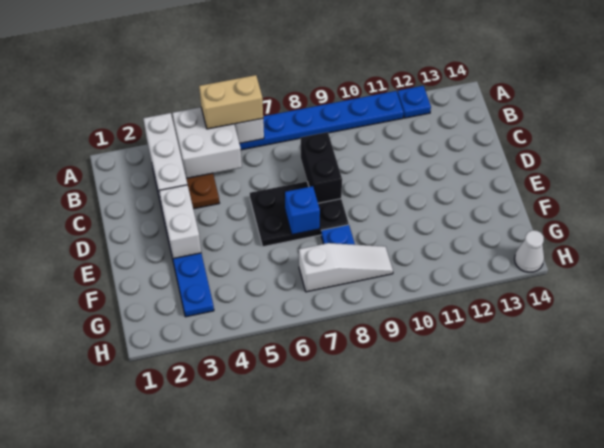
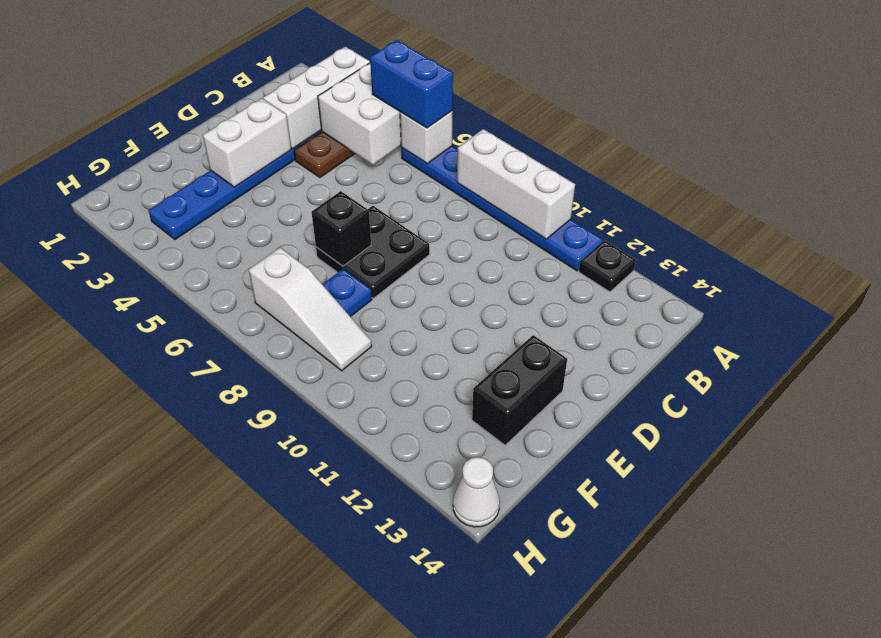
tan brick A5:A6 level 3 -> blue brick A5:A6 level 3
none -> white brick A8:A10 level 2
blue plate A12 level 1 -> black plate A12 level 1
black brick C8:D8 level 2 -> black brick E13:F13 level 1
black plate D6:E8 level 1 -> black plate D7:E8 level 1
blue brick E7 level 2 -> black brick E7 level 2

